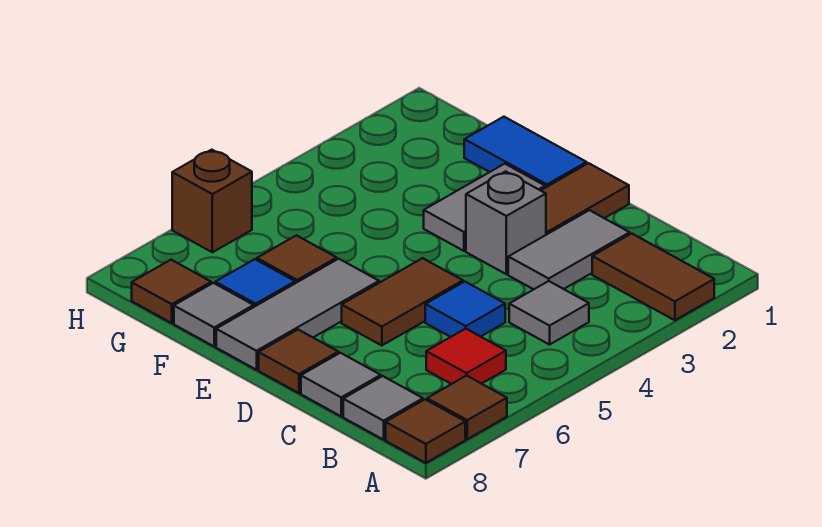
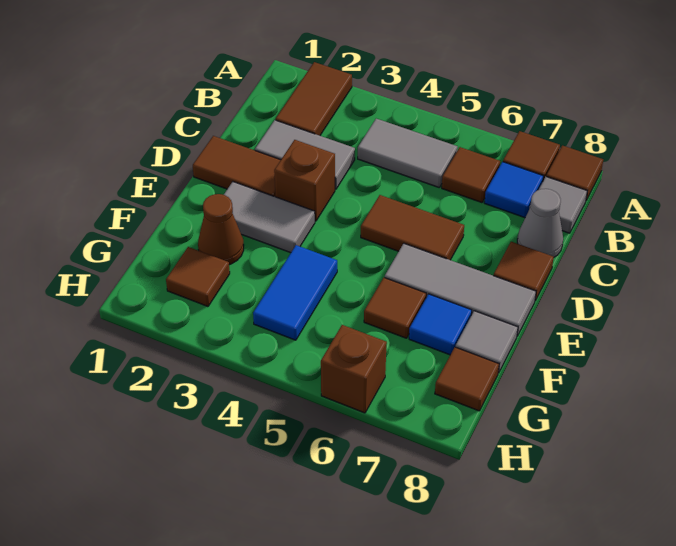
grey tile B4 level 1 -> grey tile B4:B5 level 1
red tile B6 level 1 -> brown tile B6 level 1
blue tile C5 level 1 -> blue tile B7 level 1
grey tile C8 level 1 -> grey cone C8 level 1
grey brick D3 level 1 -> brown brick D3 level 1
blue tile E1:F1 level 1 -> blue tile F4:G4 level 1
none -> brown cone F2 level 1
none -> brown tile G2 level 1

